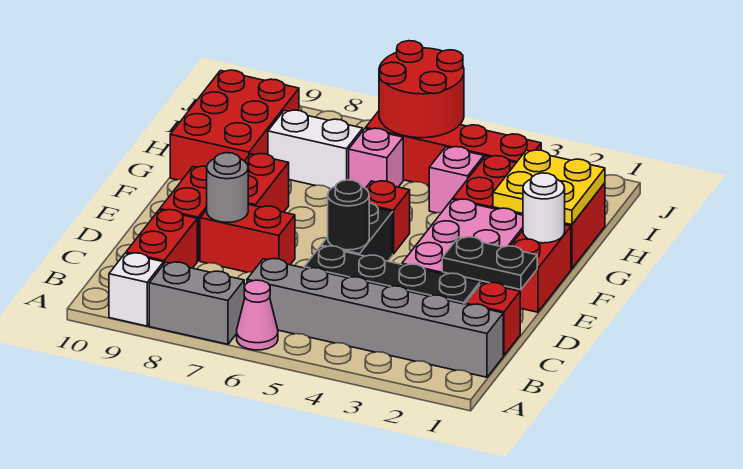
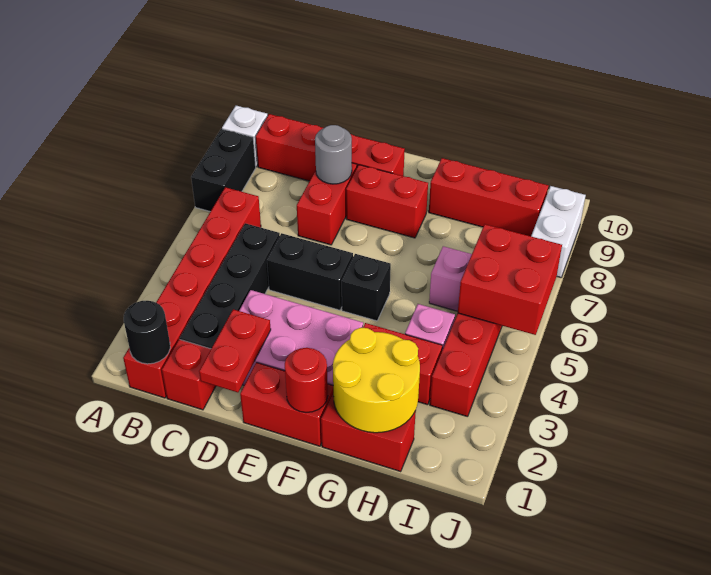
pink cone A6 level 1 -> none
grey brick A7:A8 level 1 -> black brick A7:A8 level 1
grey brick B1:B6 level 1 -> red brick B1:B6 level 1
black plate D1:D2 level 2 -> red plate D1:D2 level 2
black round brick D5 level 2 -> black round brick B1 level 2
white round brick F1 level 2 -> red round brick F1 level 2
red brick F5 level 1 -> black brick F5 level 1
yellow plate G1:H2 level 2 -> yellow round brick G1:H2 level 2
red brick G9:I10 level 1 -> red brick G9:I9 level 1
white brick H7:H8 level 1 -> white brick J8:J9 level 1
red round brick I5:J6 level 2 -> red brick I5:J6 level 2

